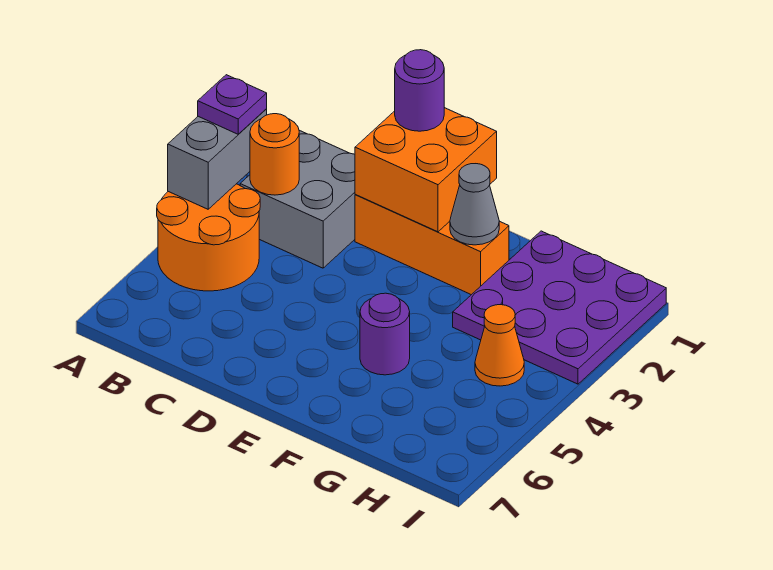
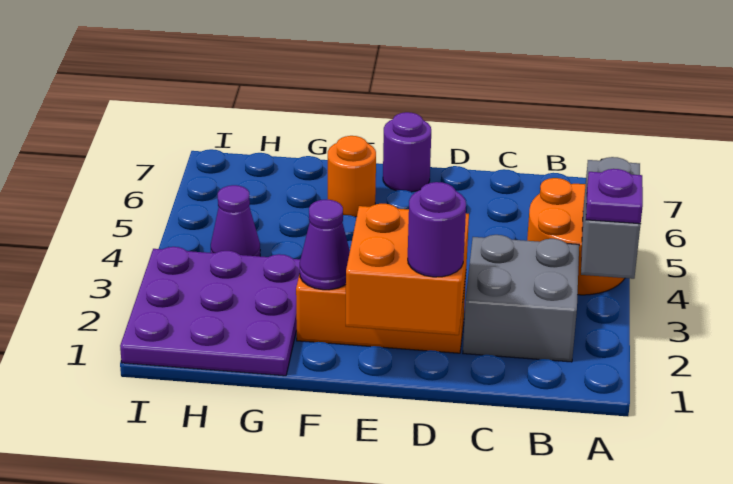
orange round brick B3 level 2 -> orange round brick F6 level 1
grey cone F2 level 2 -> purple cone F2 level 2
purple round brick F5 level 1 -> purple round brick E7 level 1
orange cone H4 level 1 -> purple cone H4 level 1

